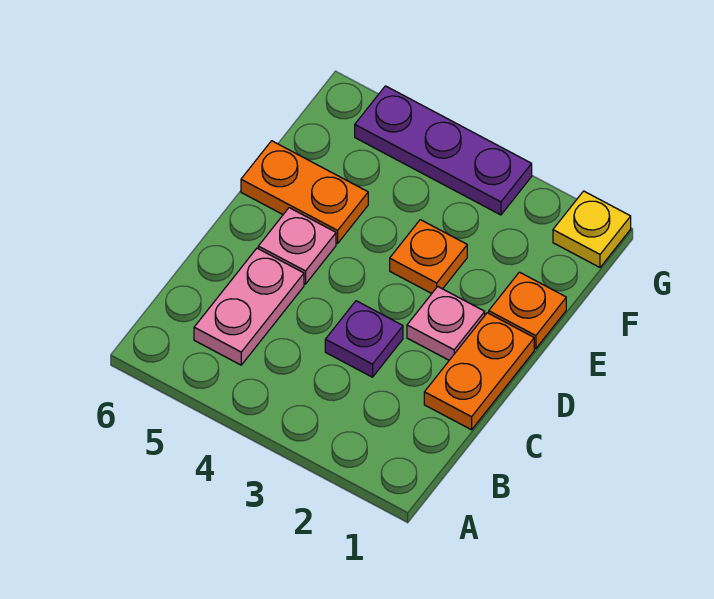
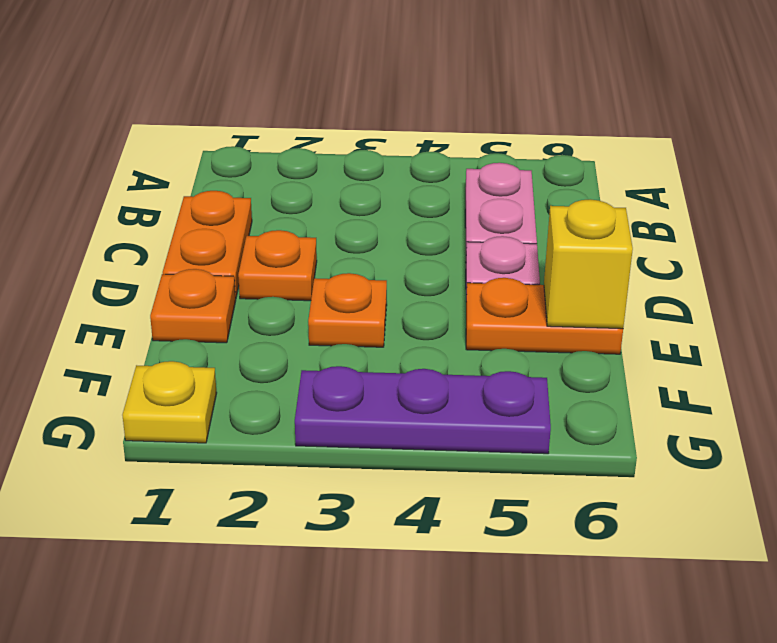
purple plate C3 level 1 -> none
pink plate D2 level 1 -> orange plate D2 level 1
none -> yellow brick E6 level 2

